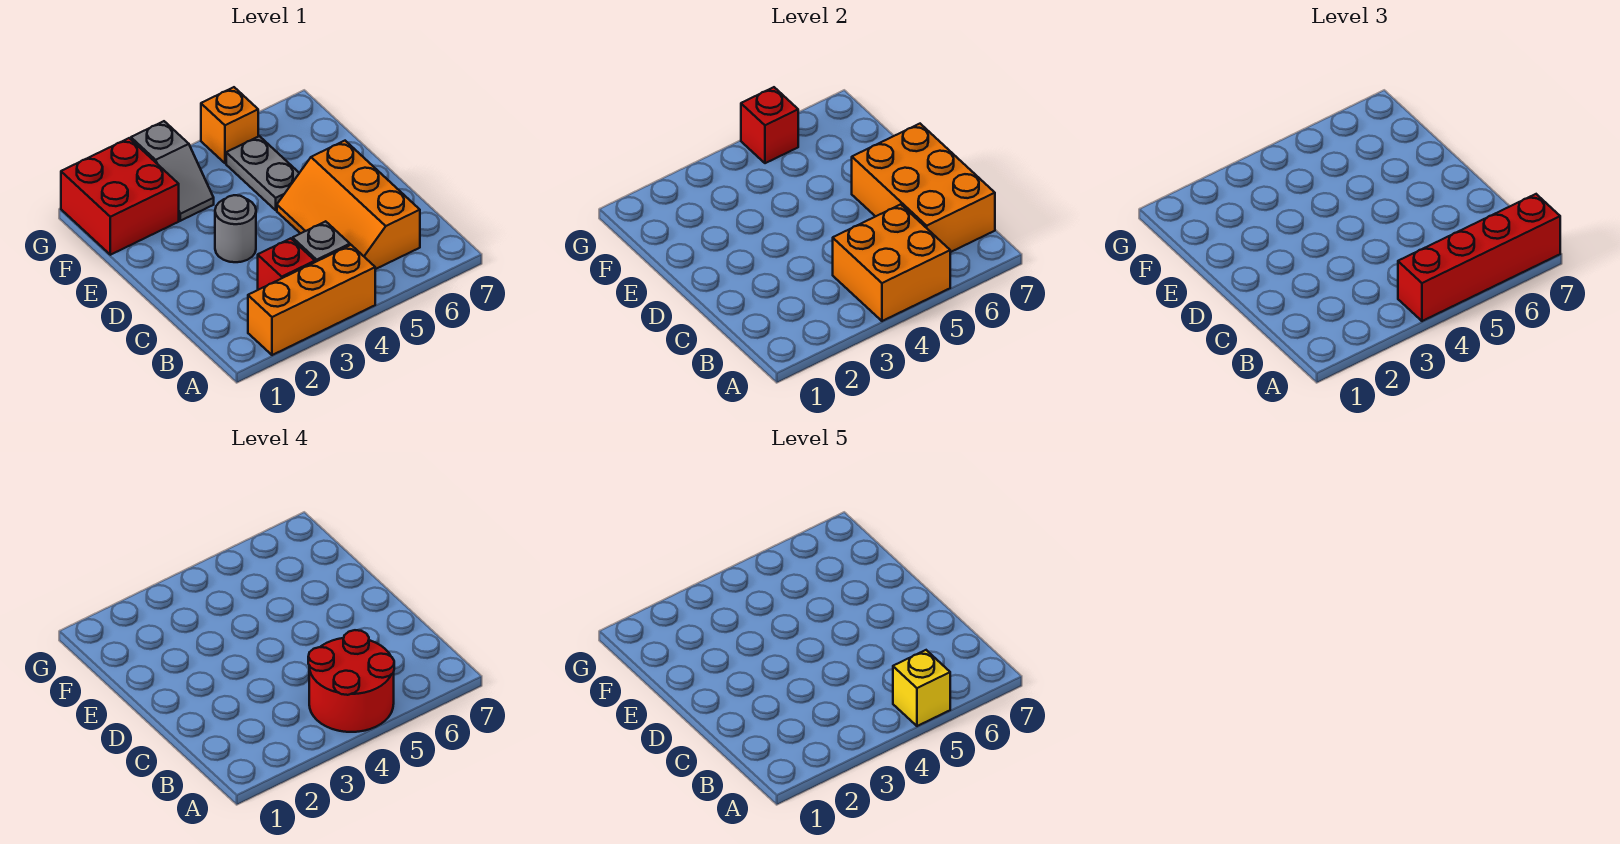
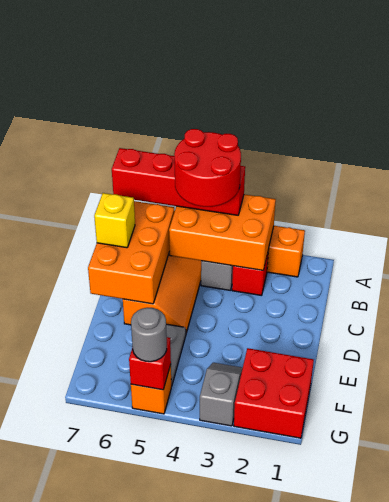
orange brick A4:B5 level 2 -> orange brick A3:B5 level 2
yellow brick A5 level 5 -> yellow brick C7 level 3
grey round brick D3 level 1 -> grey round brick G5 level 3

